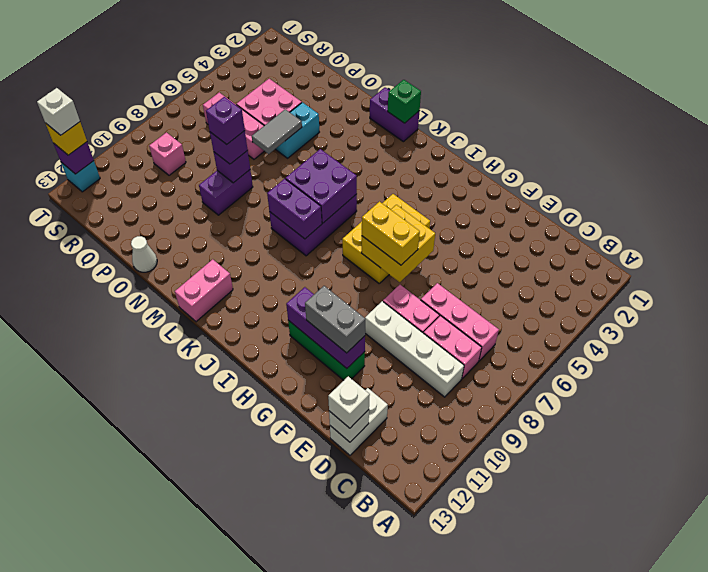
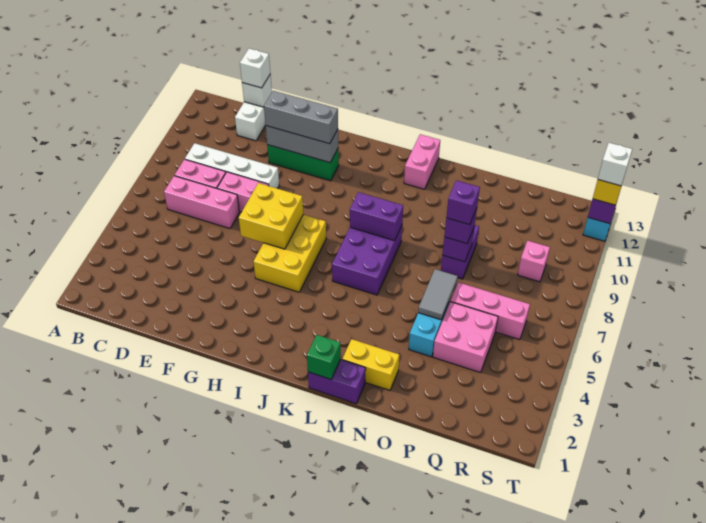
purple brick F11:H11 level 2 -> grey brick F11:H11 level 2
grey brick F11:G11 level 3 -> grey brick F11:H11 level 3
yellow brick G7:H7 level 3 -> yellow brick M2:N2 level 1
purple brick K6:L7 level 2 -> none
white cone O13 level 1 -> none

